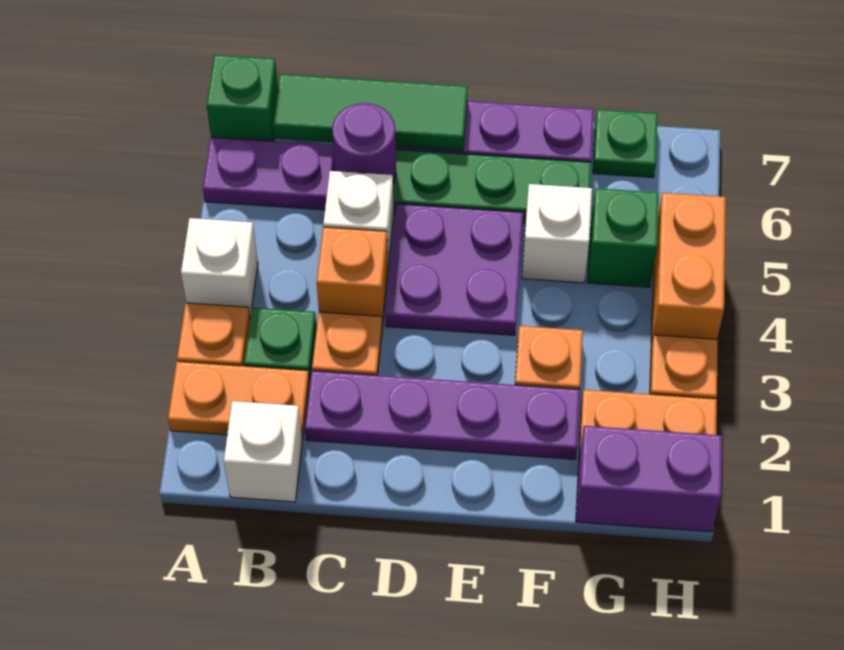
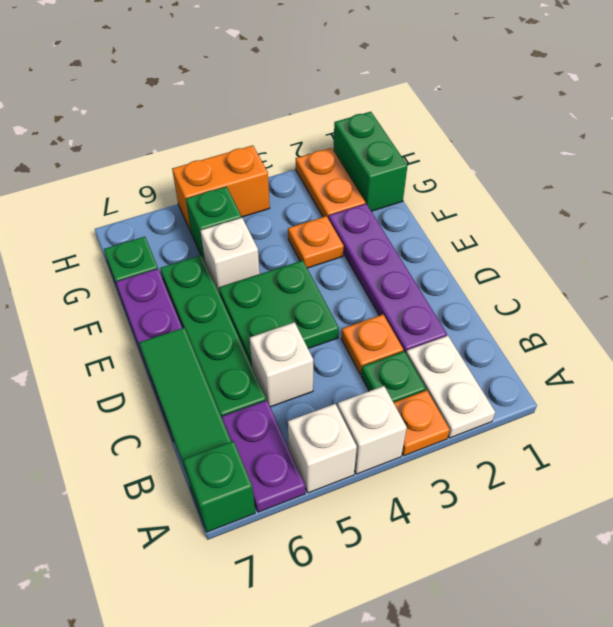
orange plate A2:B2 level 1 -> white plate A2:B2 level 1
white brick B1 level 1 -> white brick A5 level 1
orange brick C4 level 1 -> none
purple round brick C6 level 2 -> none
purple plate D4:E5 level 1 -> green plate D4:E5 level 1
purple brick G1:H1 level 1 -> green brick G1:H1 level 1
orange plate H3 level 1 -> none

